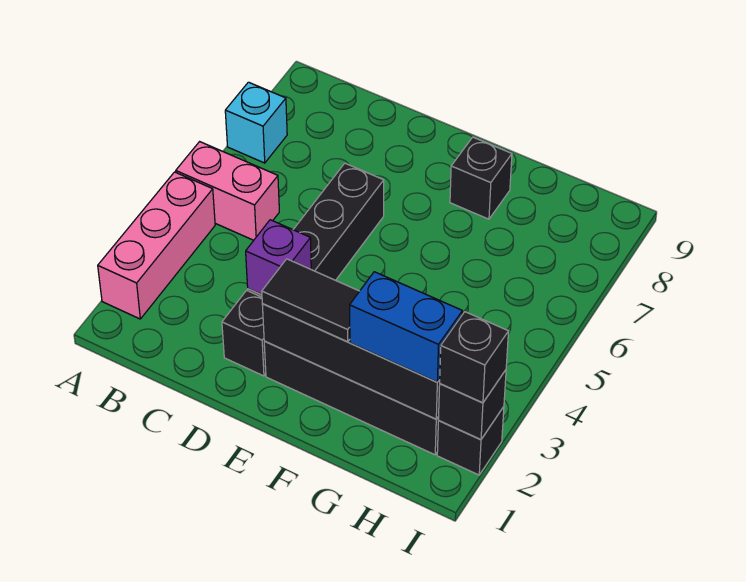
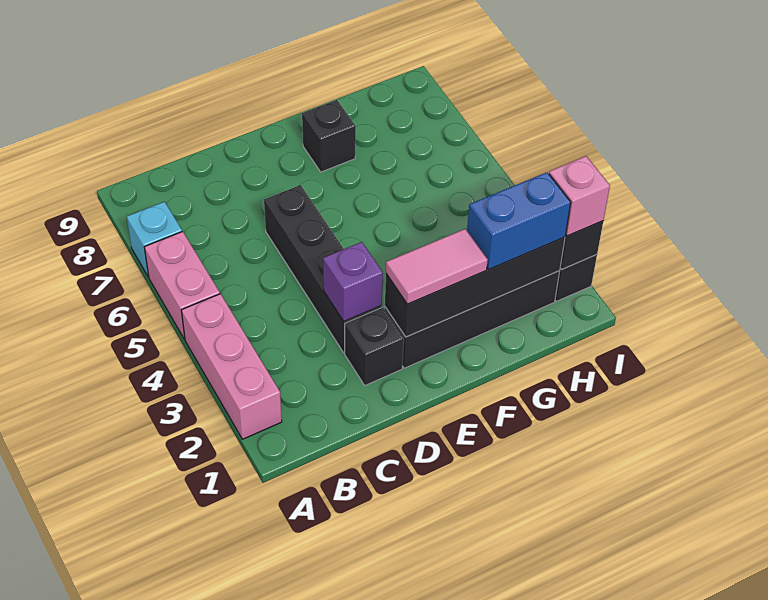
pink brick A5:B5 level 1 -> pink brick A5:A6 level 1
black tile E2:F2 level 3 -> pink tile E2:F2 level 3
black brick I2 level 3 -> pink brick I2 level 3

